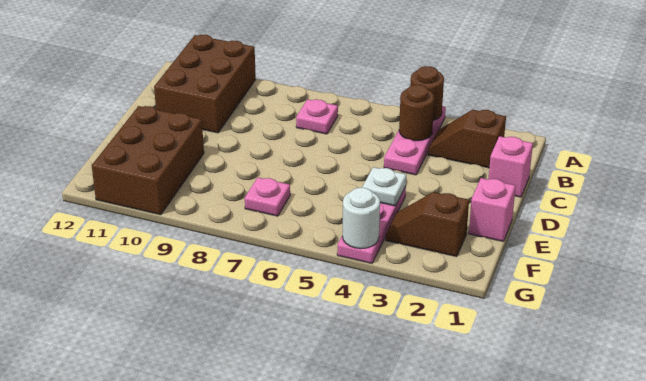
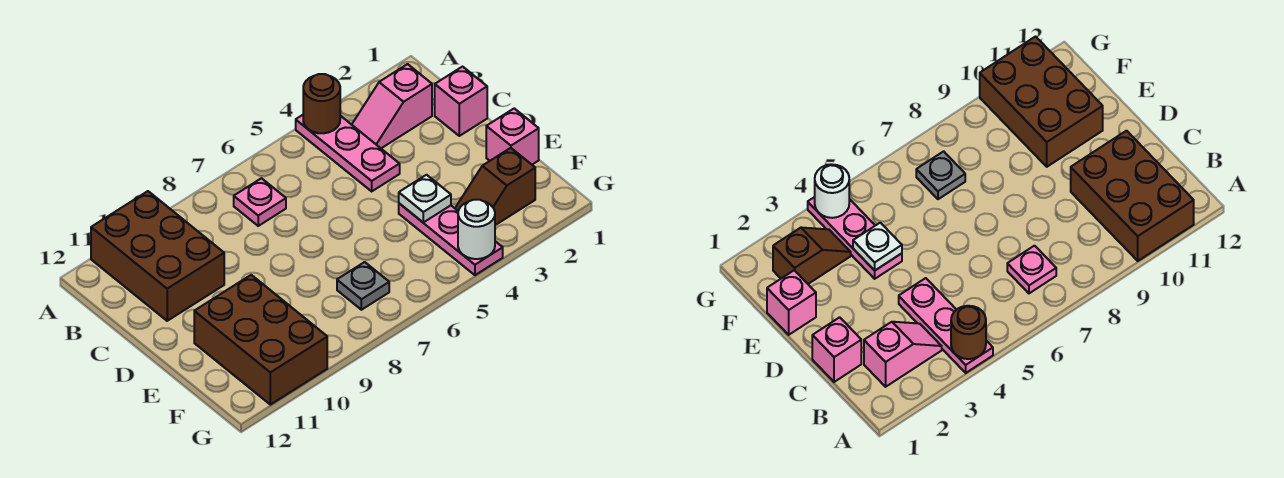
brown slope B2:B3 level 1 top 2 -> pink slope B2:B3 level 1 top 2
brown round brick B4 level 2 -> none
pink plate F7 level 1 -> grey plate F7 level 1

